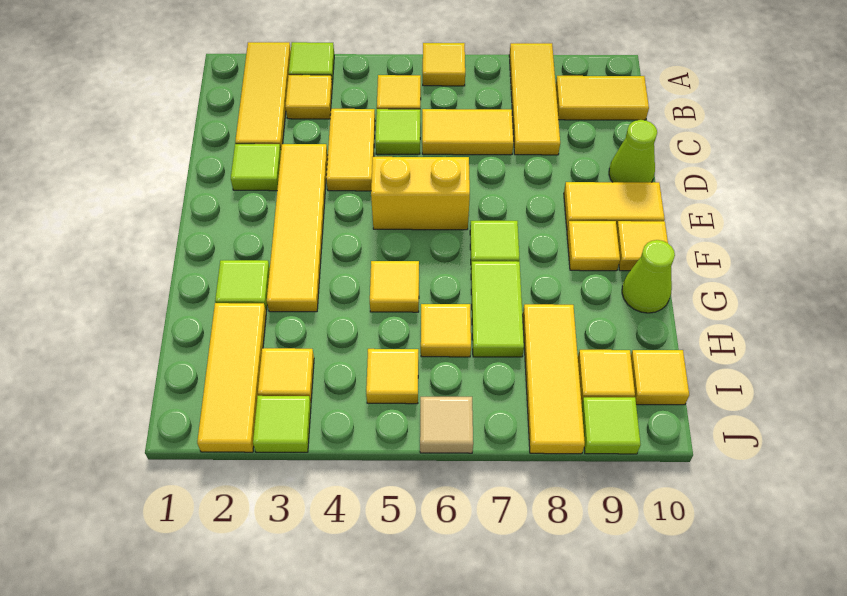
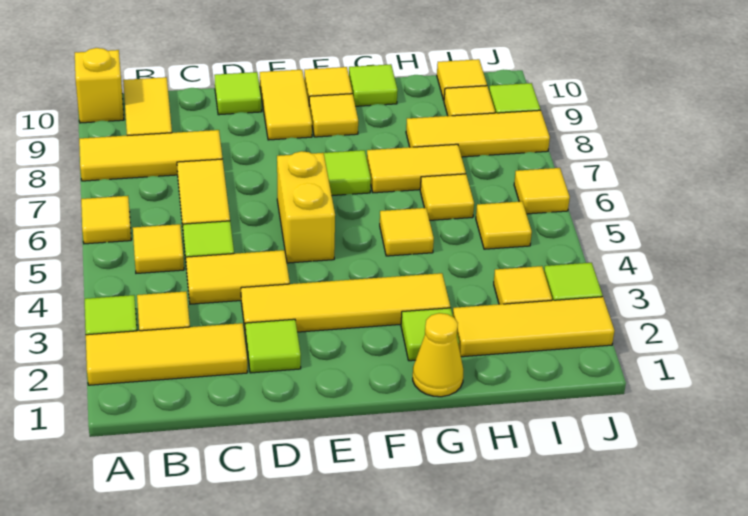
none -> yellow brick A10 level 1
lime cone D10 level 1 -> lime tile D10 level 1
none -> yellow cone G1 level 1
lime tile G7:H7 level 1 -> yellow tile G7:H7 level 1
lime cone G10 level 1 -> lime tile G10 level 1
tan tile J6 level 1 -> yellow tile J6 level 1

